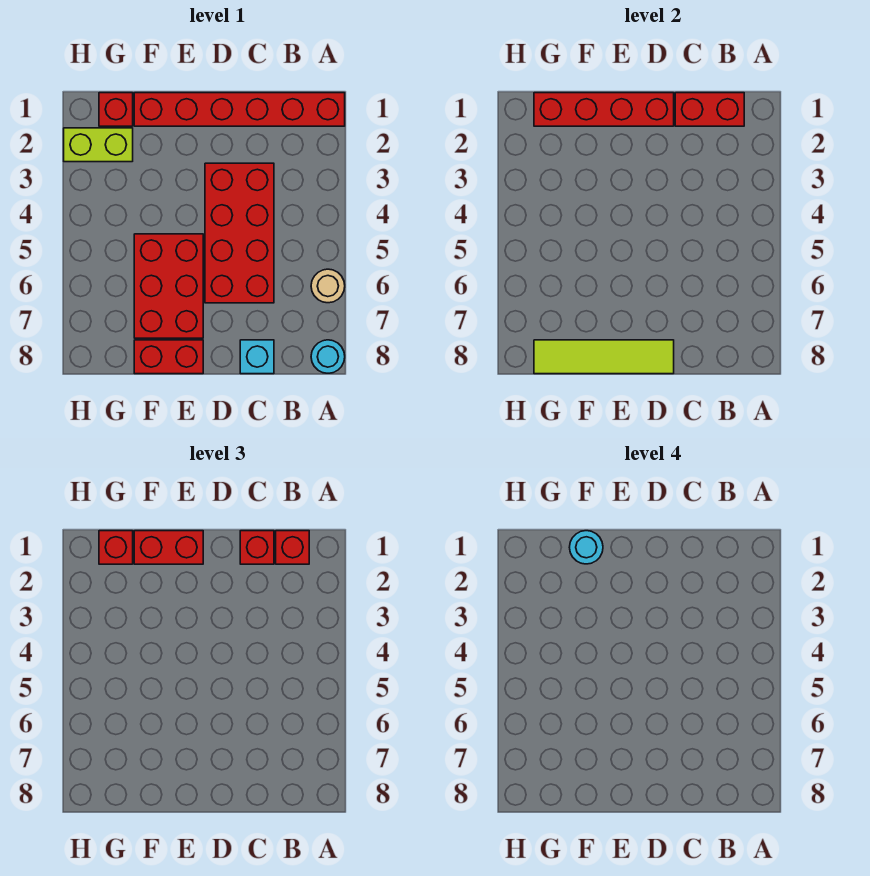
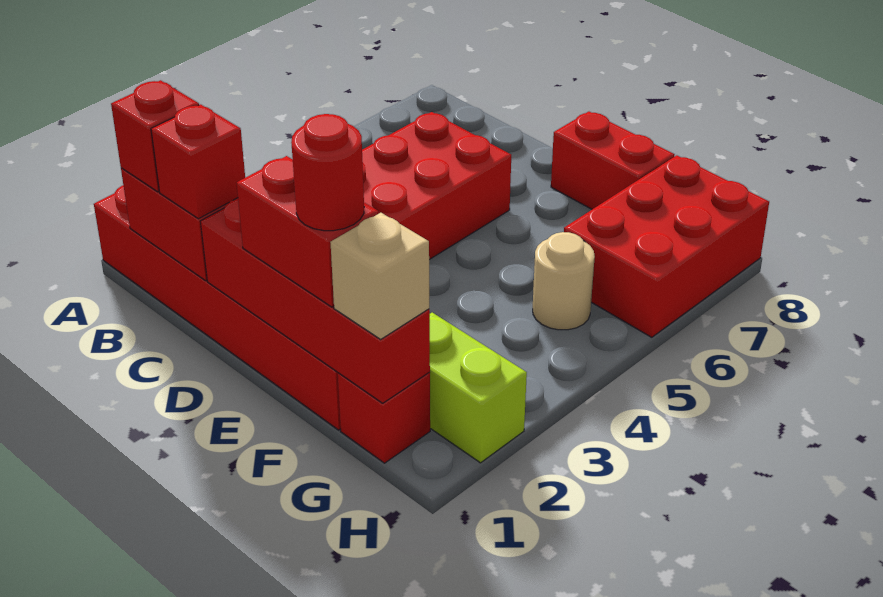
tan round brick A6 level 1 -> tan round brick G5 level 1
cyan round brick A8 level 1 -> none
cyan brick C8 level 1 -> none
lime tile D8:G8 level 2 -> none
red brick E5:F7 level 1 -> red brick G6:H8 level 1
cyan round brick F1 level 4 -> red round brick F1 level 4
red brick G1 level 3 -> tan brick G1 level 3

